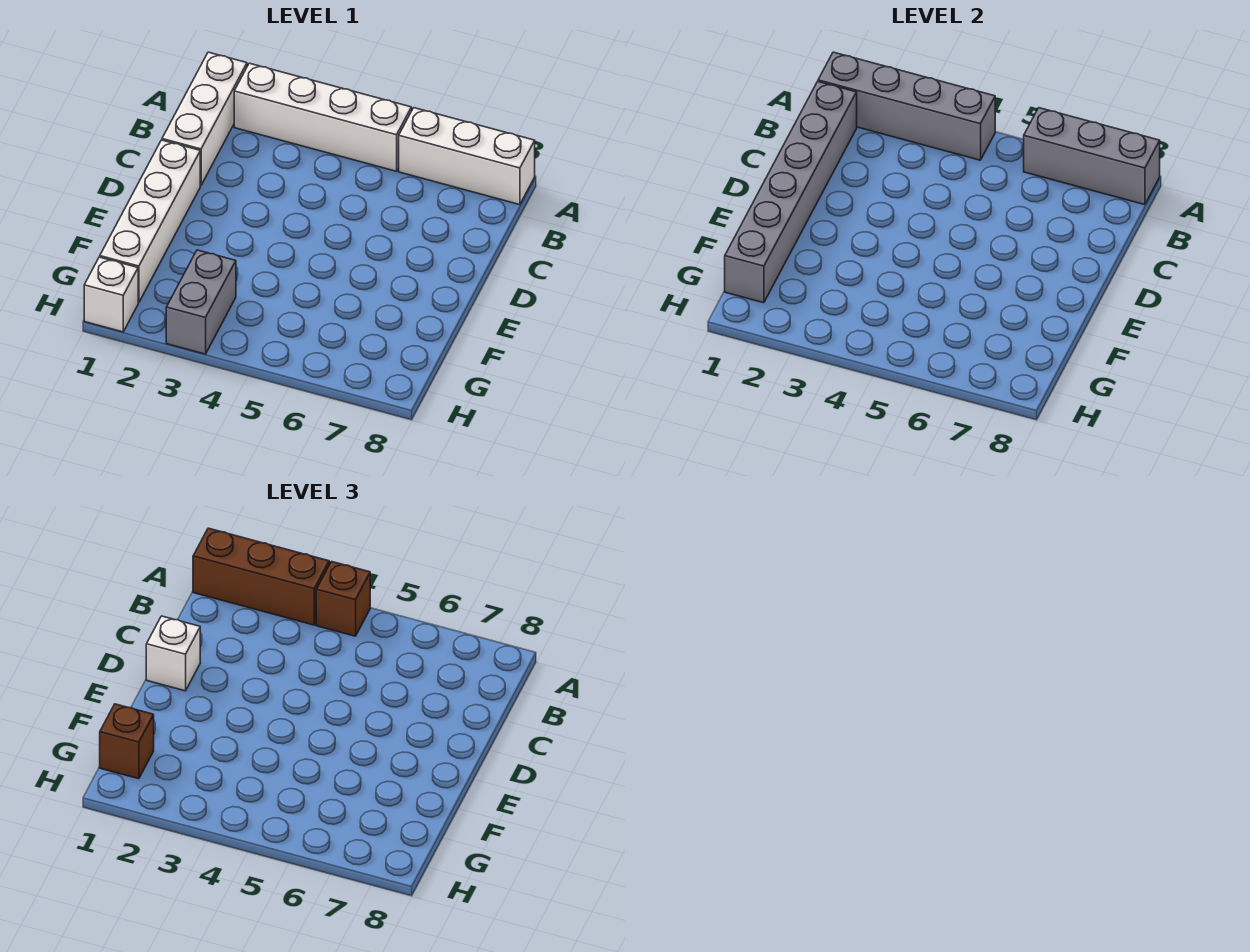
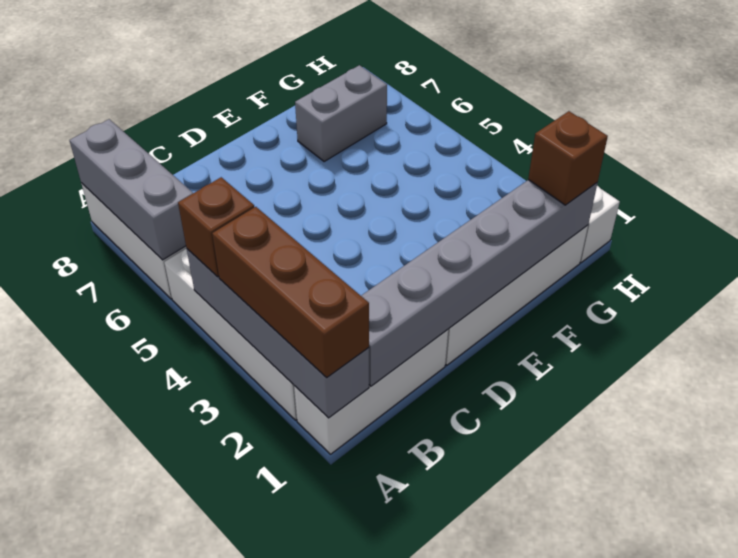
white brick D1 level 3 -> none
grey brick G3:H3 level 1 -> grey brick F7:G7 level 1

